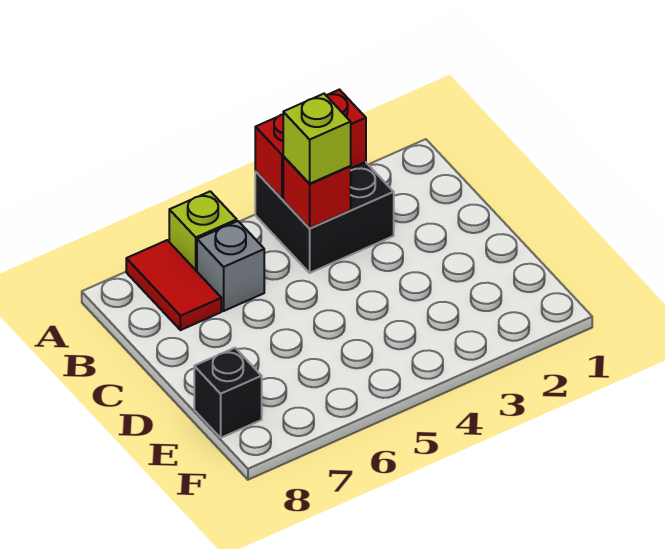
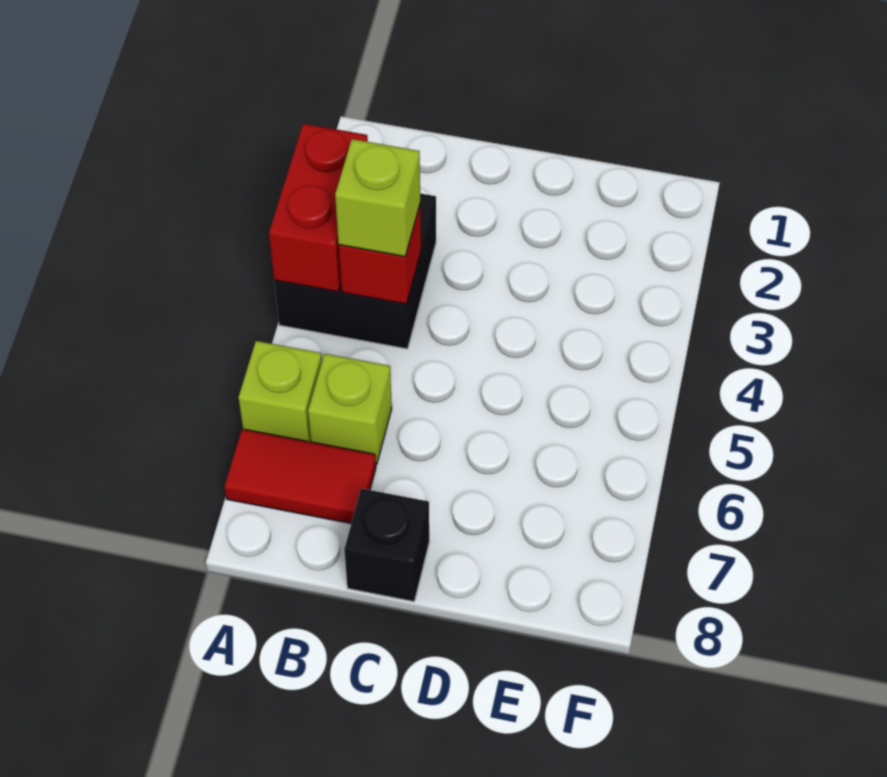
grey brick B6 level 1 -> lime brick B6 level 1
black brick E8 level 1 -> black brick C8 level 1

